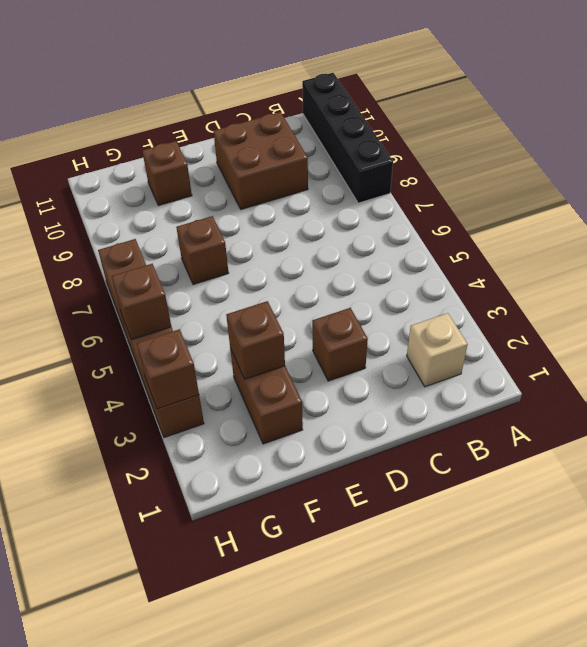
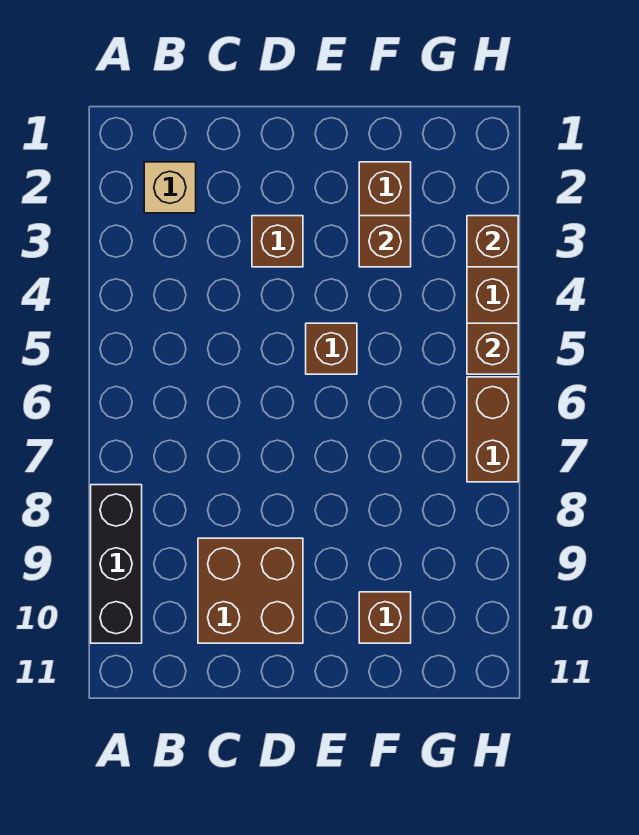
black brick A8:A11 level 1 -> black brick A8:A10 level 1
brown brick F7 level 1 -> brown brick E5 level 1

